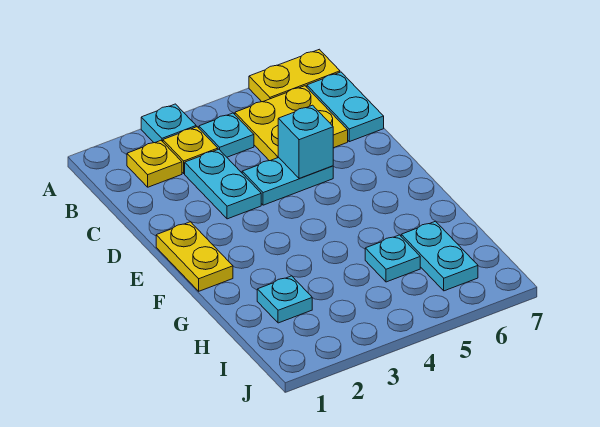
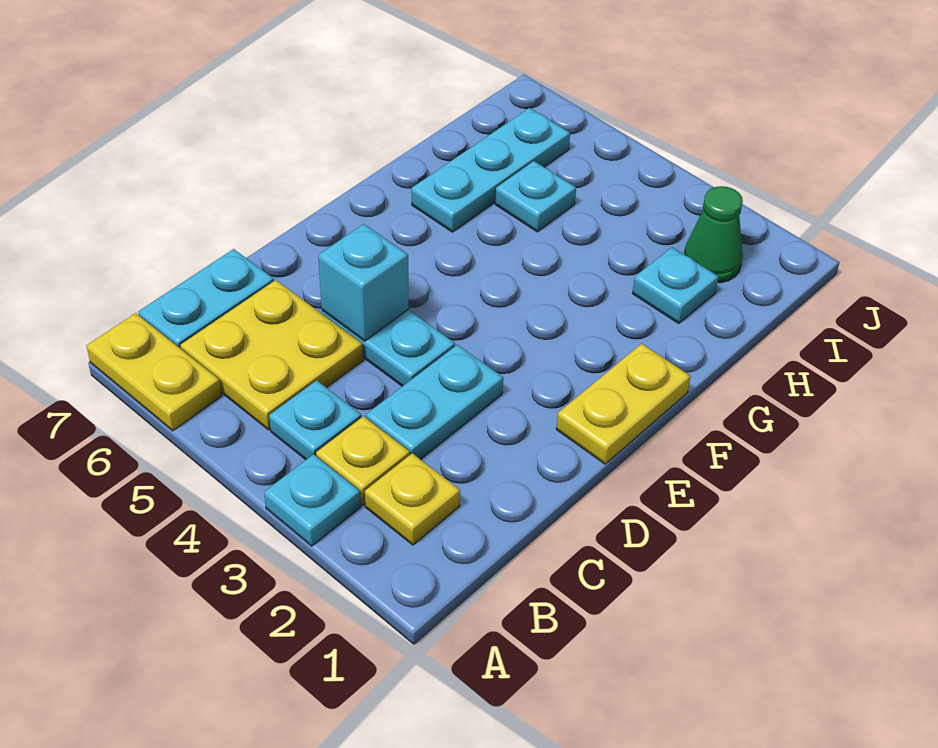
cyan plate H6:I6 level 1 -> cyan plate G6:I6 level 1
none -> green cone I2 level 1

